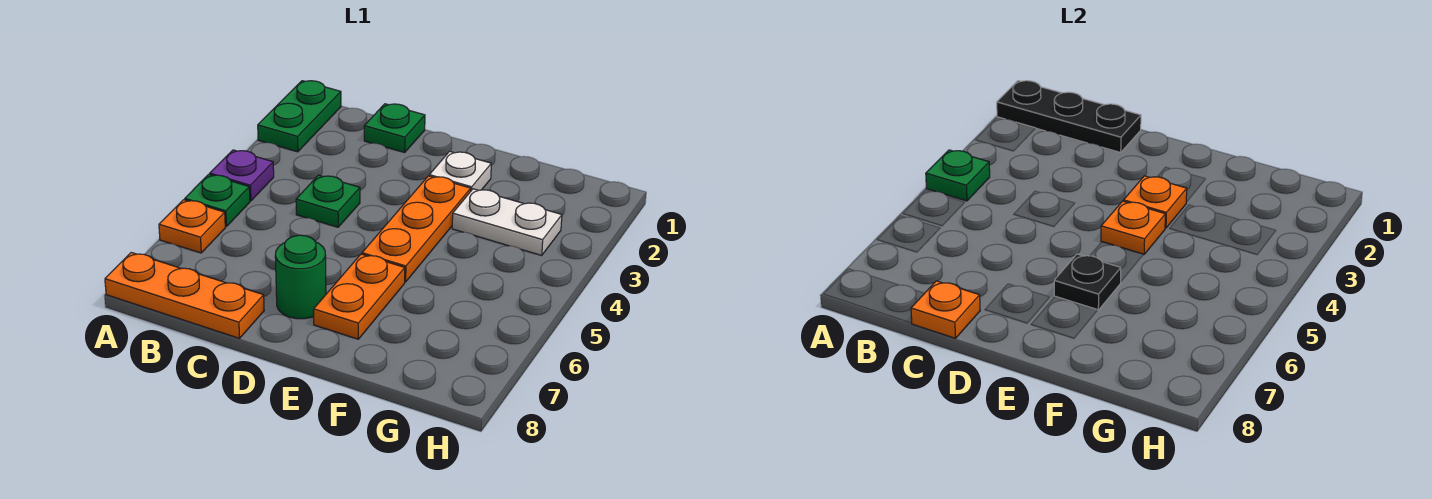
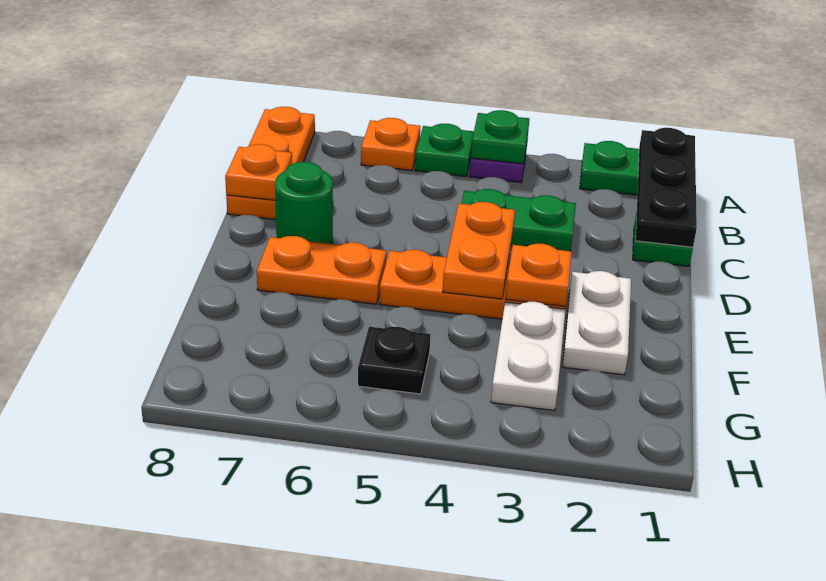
green plate C4 level 1 -> green plate C3:C4 level 1
white plate E2 level 1 -> white plate E2:F2 level 1
orange plate E4 level 2 -> orange plate D4:E4 level 2
black plate E6 level 2 -> black plate G5 level 1

